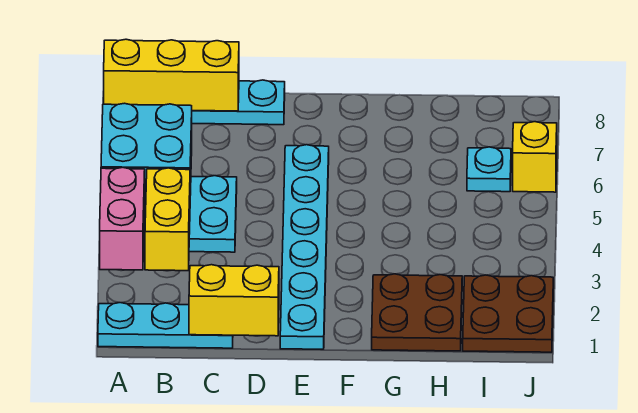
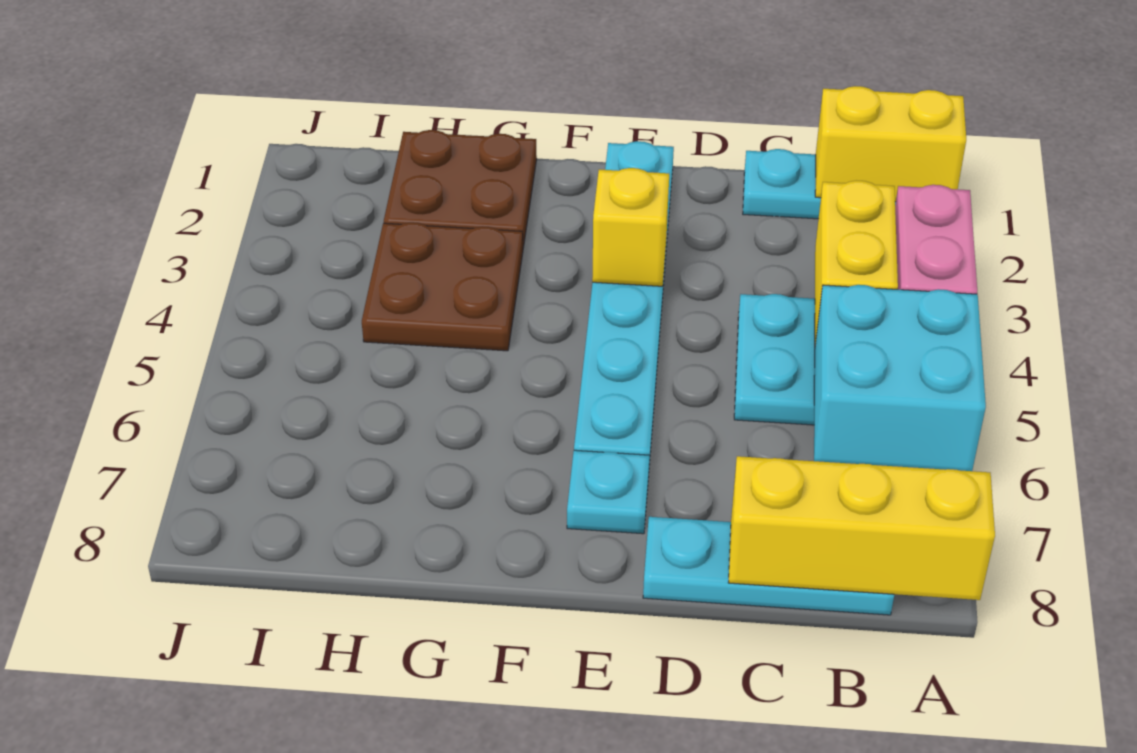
yellow brick C1:D1 level 2 -> yellow brick A1:B1 level 2
brown plate I1:J2 level 1 -> brown plate G3:H4 level 1
cyan plate I6 level 1 -> cyan plate E7 level 1
yellow brick J6 level 1 -> yellow brick E3 level 2

